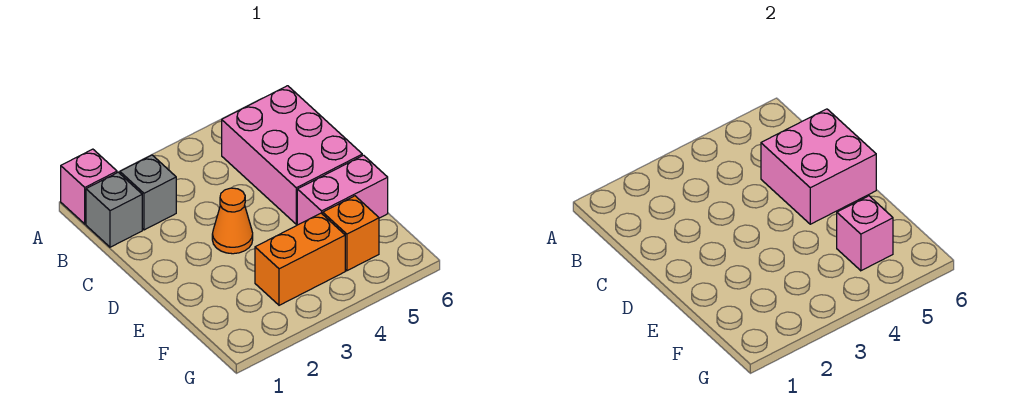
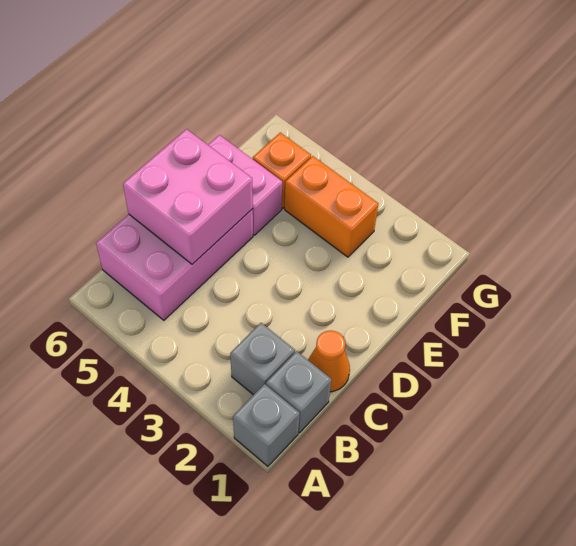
pink brick A1 level 1 -> grey brick A1 level 1
orange cone D3 level 1 -> orange cone C1 level 1
pink brick F5 level 2 -> none

